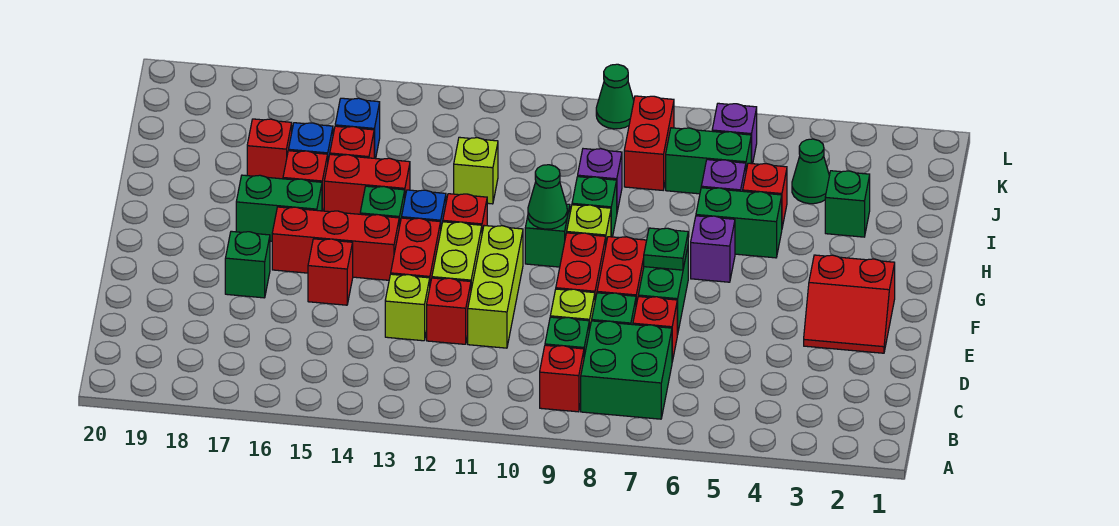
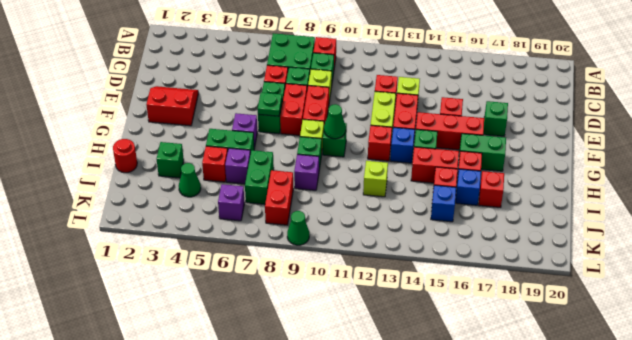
lime brick D11:F11 level 1 -> none
none -> red round brick I1 level 1
green brick J6:J7 level 1 -> green brick I7:J7 level 1

